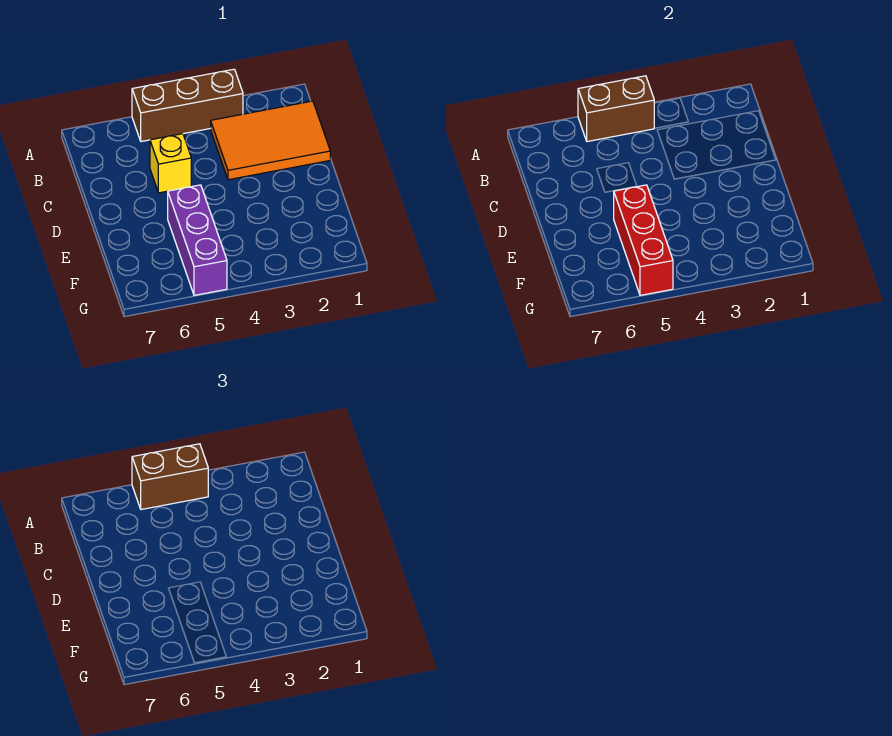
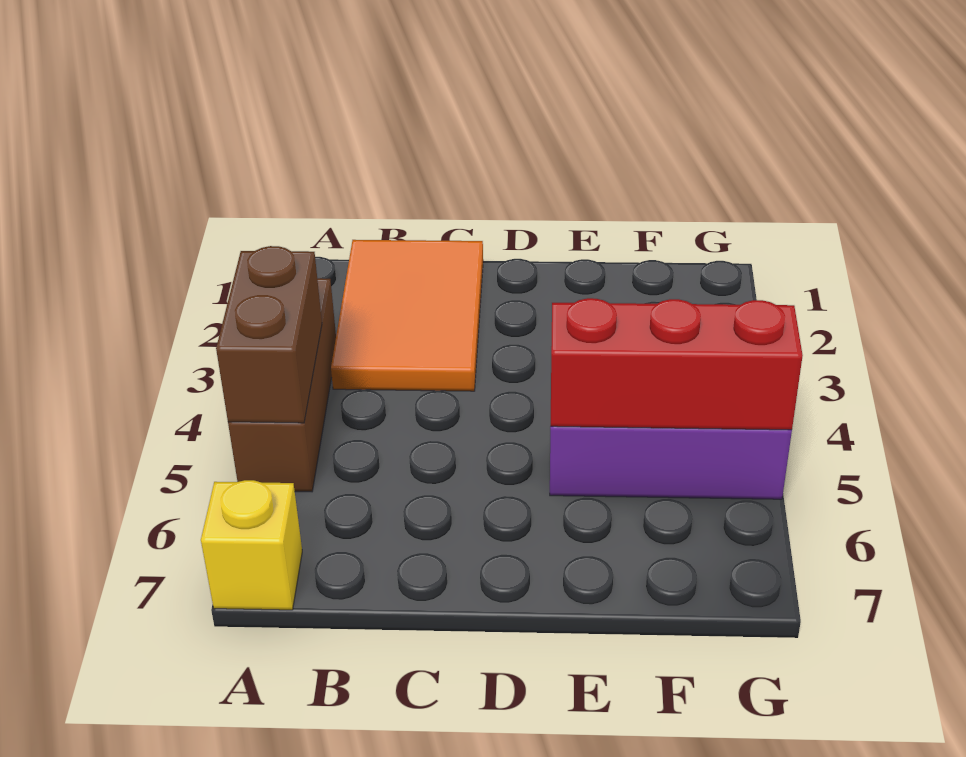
brown brick A4:A5 level 3 -> none
yellow brick C5 level 1 -> yellow brick A7 level 1

